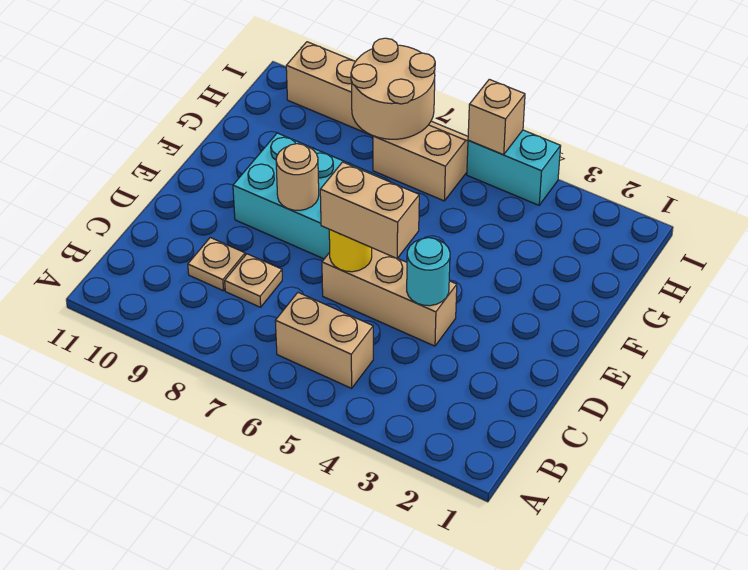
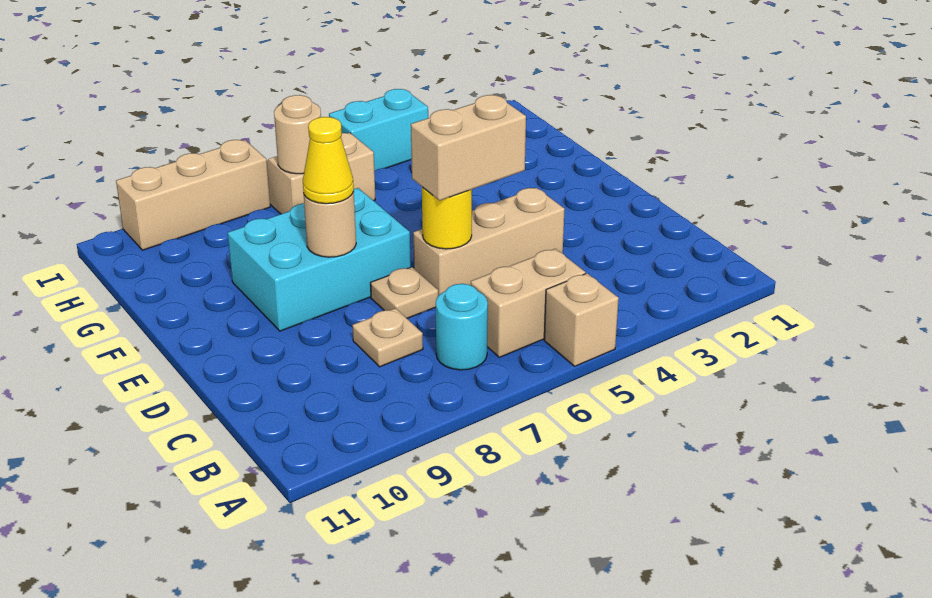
tan plate C9 level 1 -> tan plate D7 level 1
cyan round brick D4 level 2 -> cyan round brick B7 level 1
none -> yellow cone E8 level 3
tan round brick H7:I8 level 2 -> tan round brick H7 level 2
tan brick I5 level 2 -> tan brick A5 level 1

